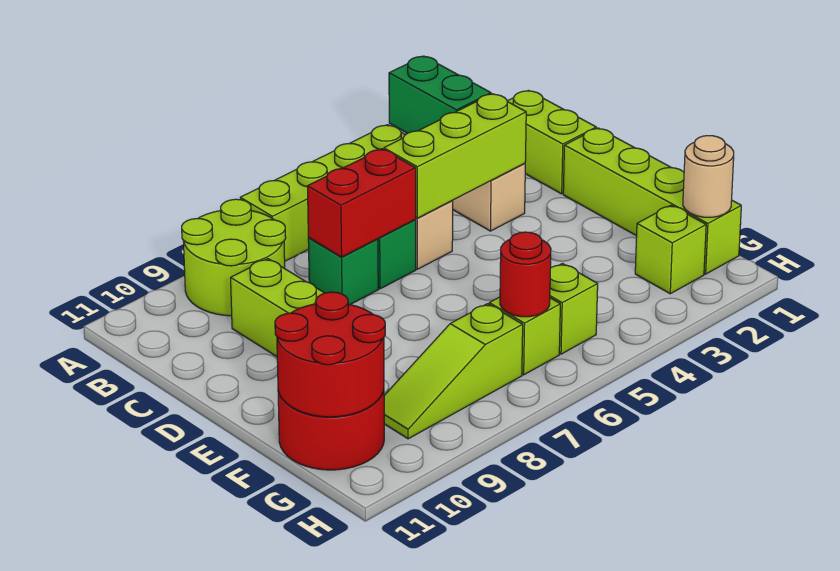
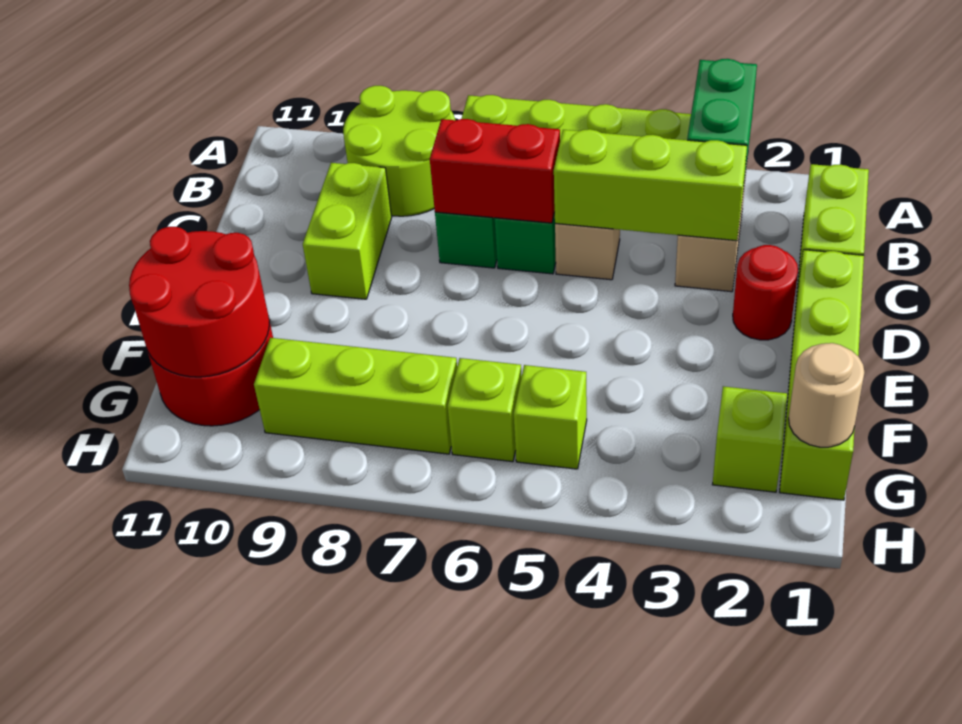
red round brick G6 level 2 -> red round brick D2 level 1
lime slope G7:G9 level 1 top 7 -> lime brick G7:G9 level 1

